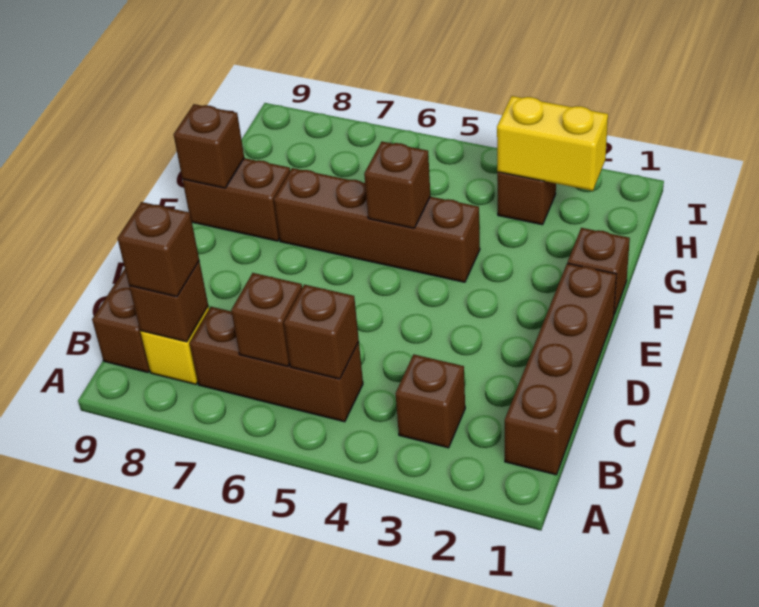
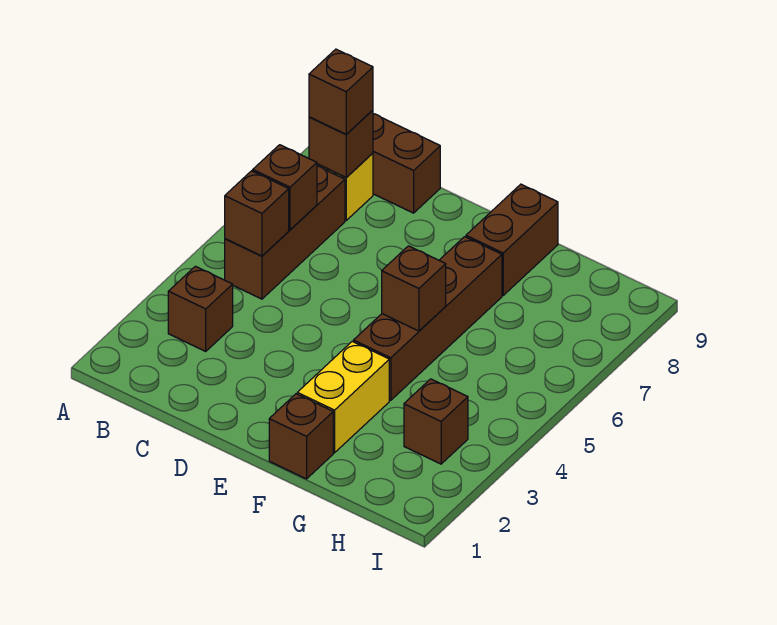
brown brick B1:E1 level 1 -> none
brown brick F9 level 2 -> none
yellow brick H2:H3 level 2 -> yellow brick F2:F3 level 1

